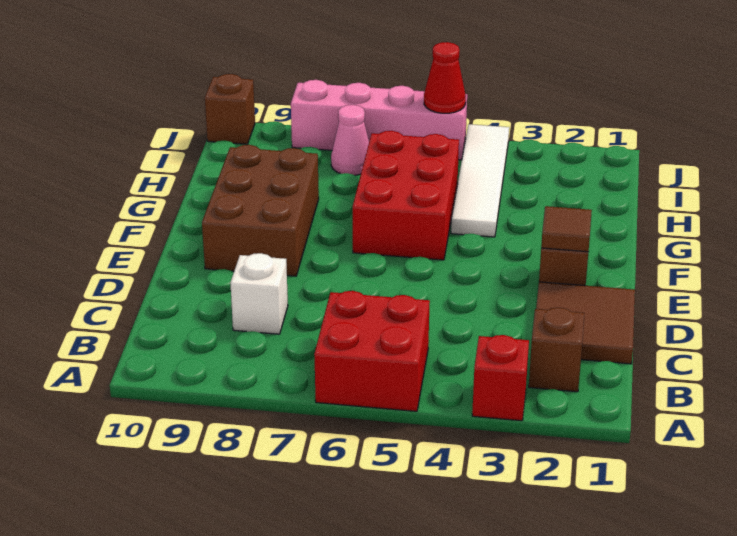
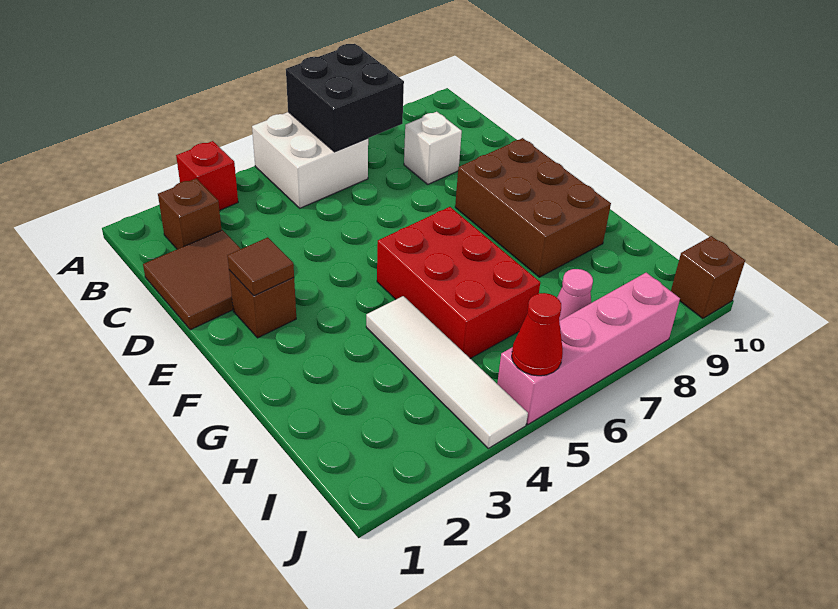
red brick A5:B6 level 1 -> white brick A5:B6 level 1
none -> black brick A6:B7 level 2

